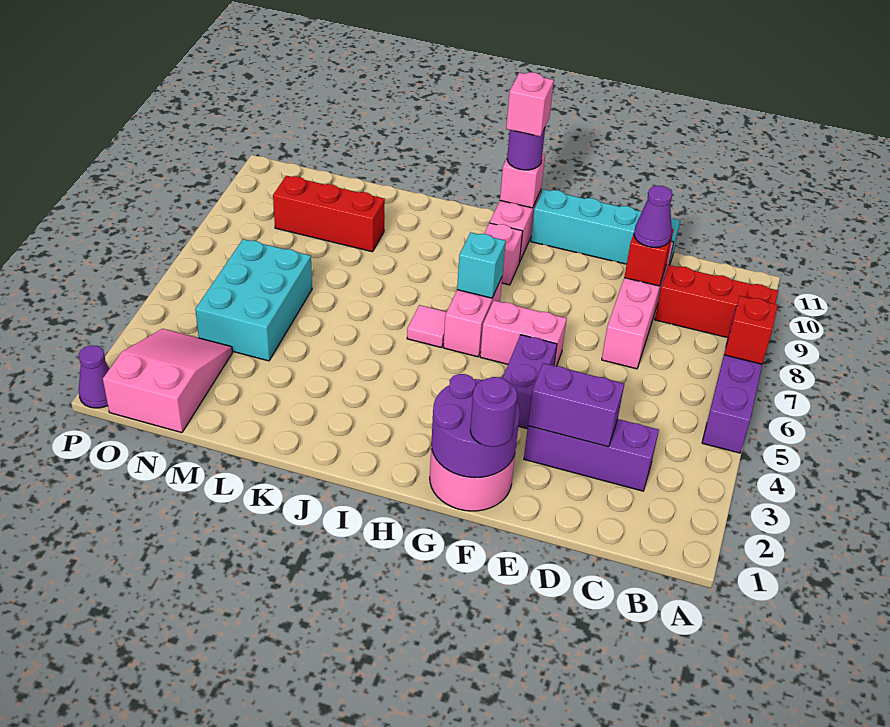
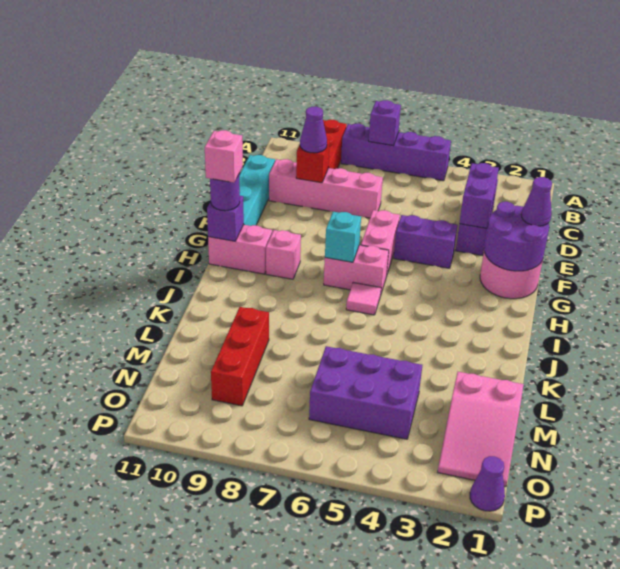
red brick A7 level 2 -> purple brick A7 level 2
purple round brick F1 level 3 -> purple cone F1 level 3
pink brick H11 level 2 -> purple brick H11 level 2
cyan brick M4:N6 level 1 -> purple brick M4:N6 level 1
pink slope N1:O3 level 1 top 1 -> pink slope M1:O2 level 1 top M

